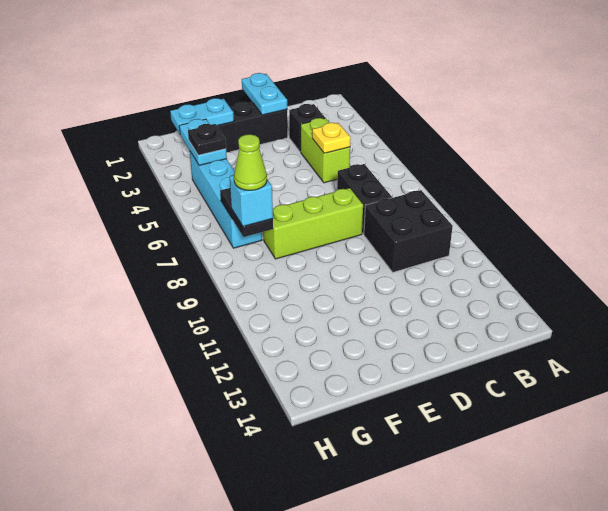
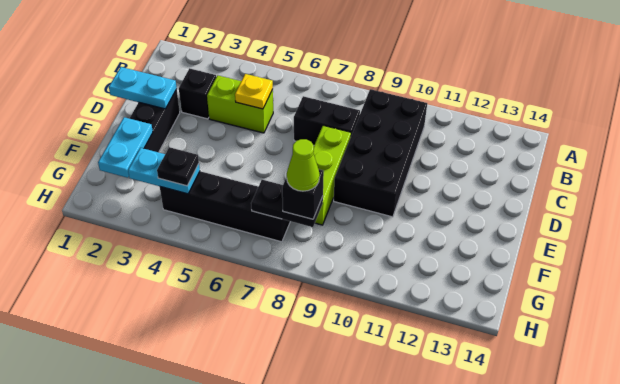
black brick B9:C10 level 1 -> black brick B9:E10 level 1
cyan brick G4:G7 level 1 -> black brick G4:G7 level 1
cyan brick G8 level 3 -> black brick G8 level 3

